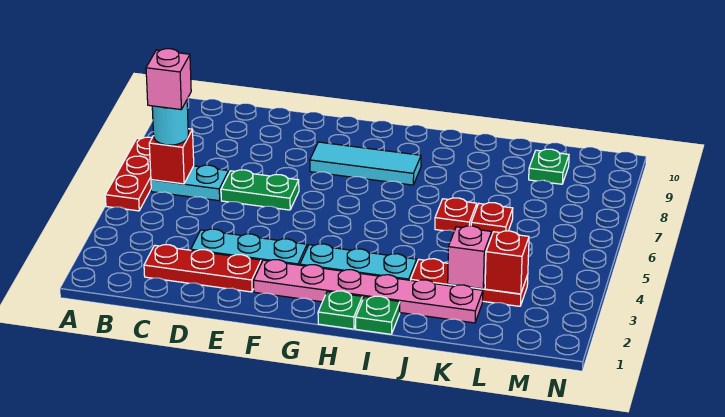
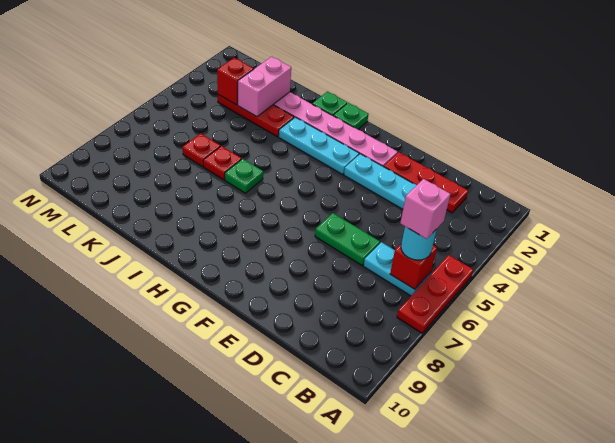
cyan tile F8:H8 level 1 -> none
pink brick K3 level 2 -> pink brick K2:K3 level 2
green plate L9 level 1 -> green plate I6 level 1

